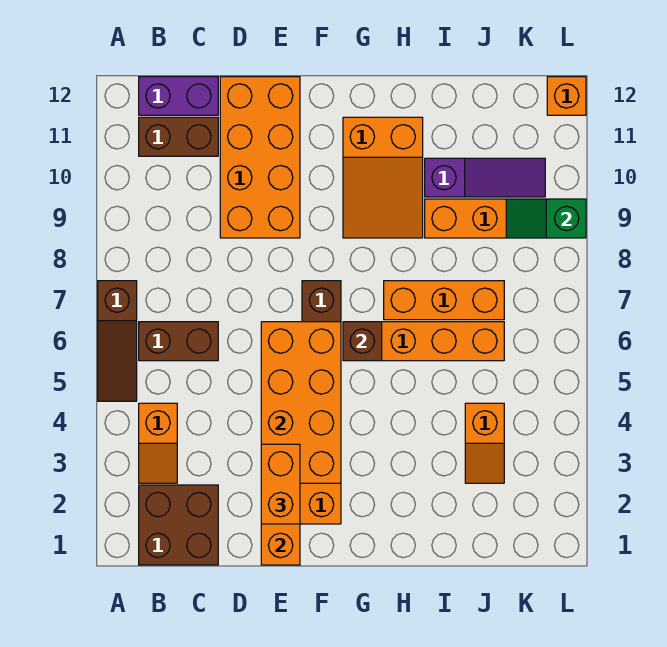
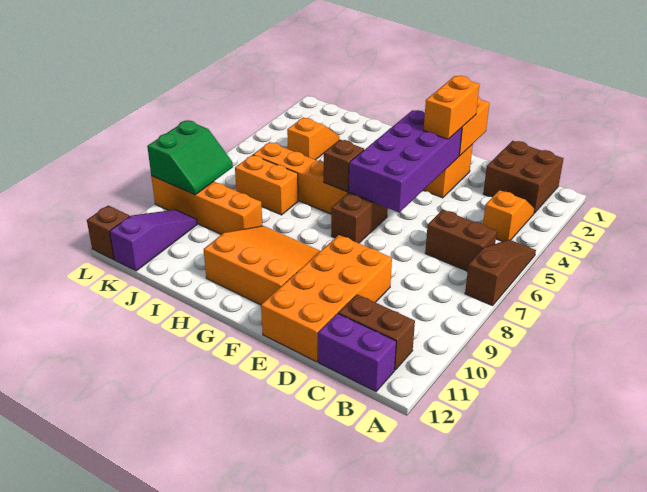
orange brick E3:F6 level 2 -> purple brick E3:F6 level 2
orange slope G9:H11 level 1 top 11 -> orange slope F9:H11 level 1 top 11
orange brick H7:J7 level 1 -> orange brick I7:J7 level 1
purple slope I10:K10 level 1 top I -> purple slope K10:K12 level 1 top 12
green slope K9:L9 level 2 top L -> green slope K8:L9 level 2 top L
orange brick L12 level 1 -> brown brick L12 level 1

